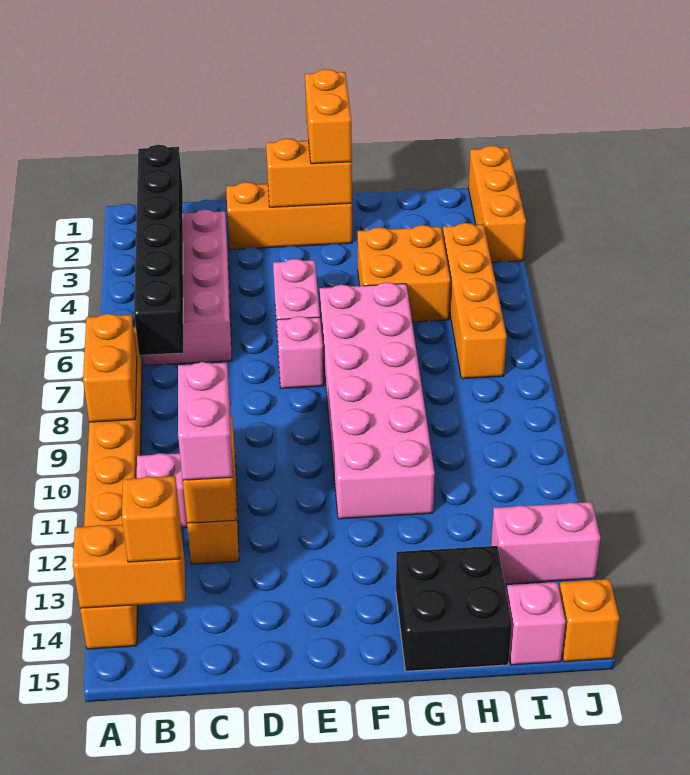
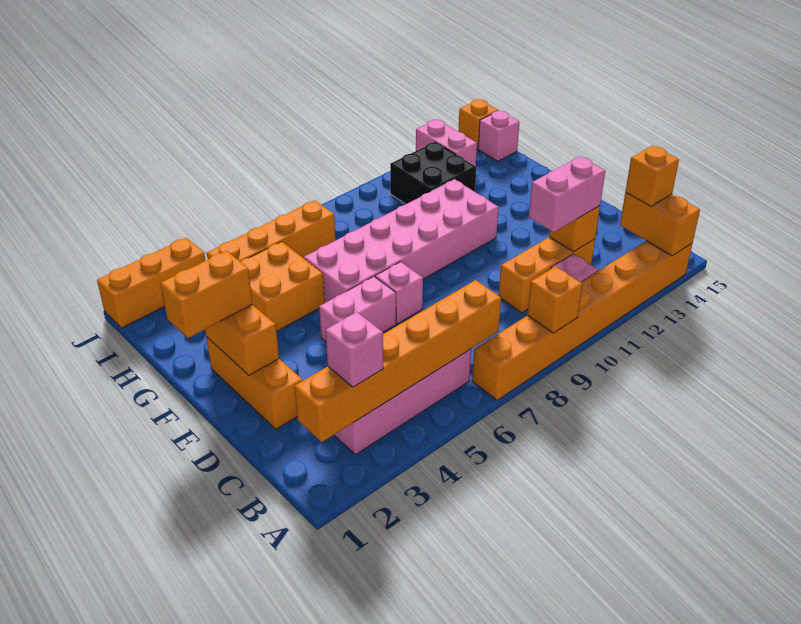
orange brick A8:A9 level 2 -> orange brick A9 level 2
black brick B2:B7 level 2 -> orange brick B2:B7 level 2
none -> pink brick B3 level 3
black brick G14:H15 level 1 -> black brick H11:I12 level 1

